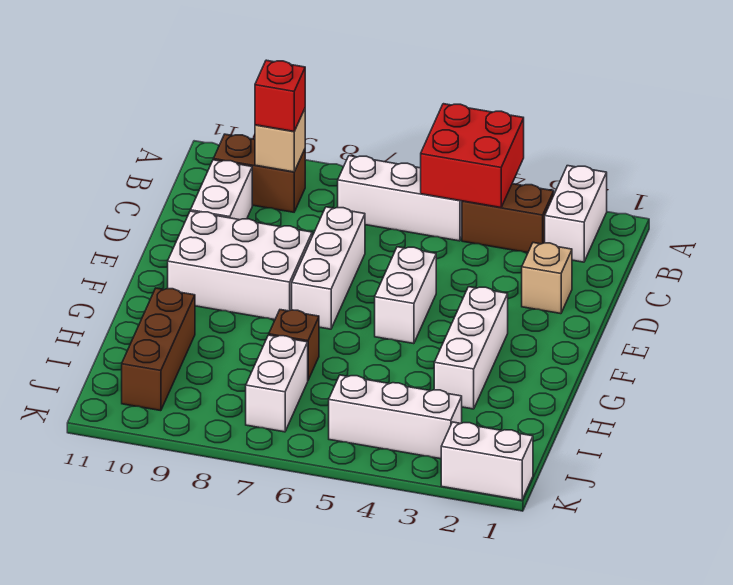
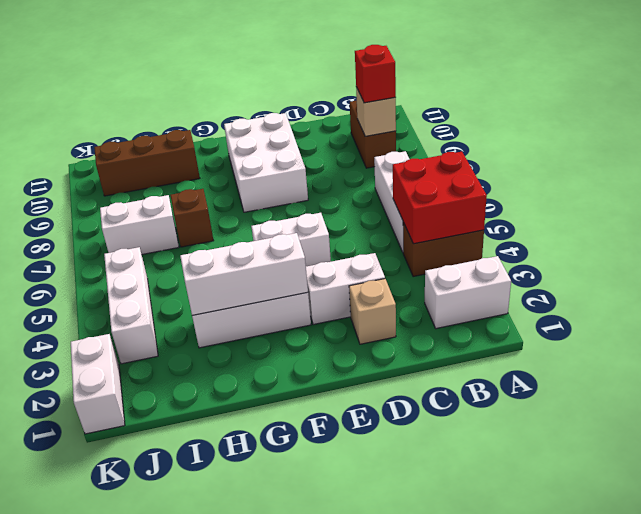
brown brick B3:B4 level 1 -> brown brick A4:B4 level 1
white brick C10:D10 level 1 -> white brick D3:E3 level 1
white brick D7:F7 level 1 -> white brick F3:H3 level 2

